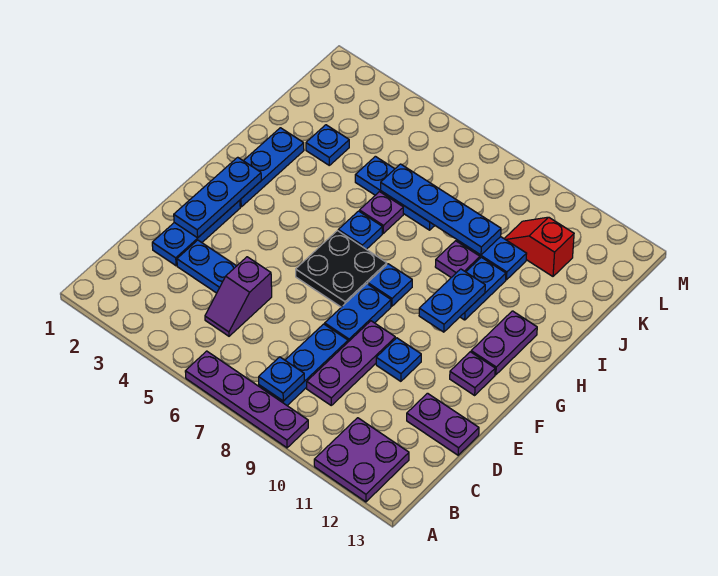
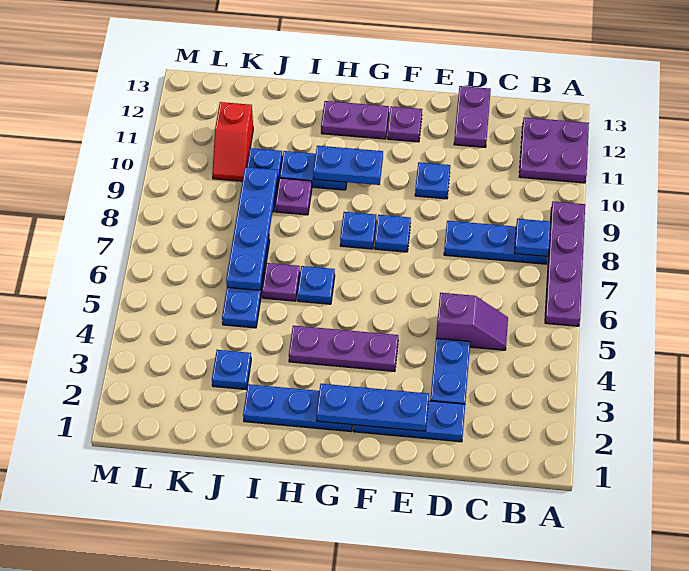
purple plate C9:E9 level 1 -> purple plate F4:H4 level 1
blue plate E8:F8 level 1 -> blue plate F8 level 1
black plate F6:G7 level 1 -> none

